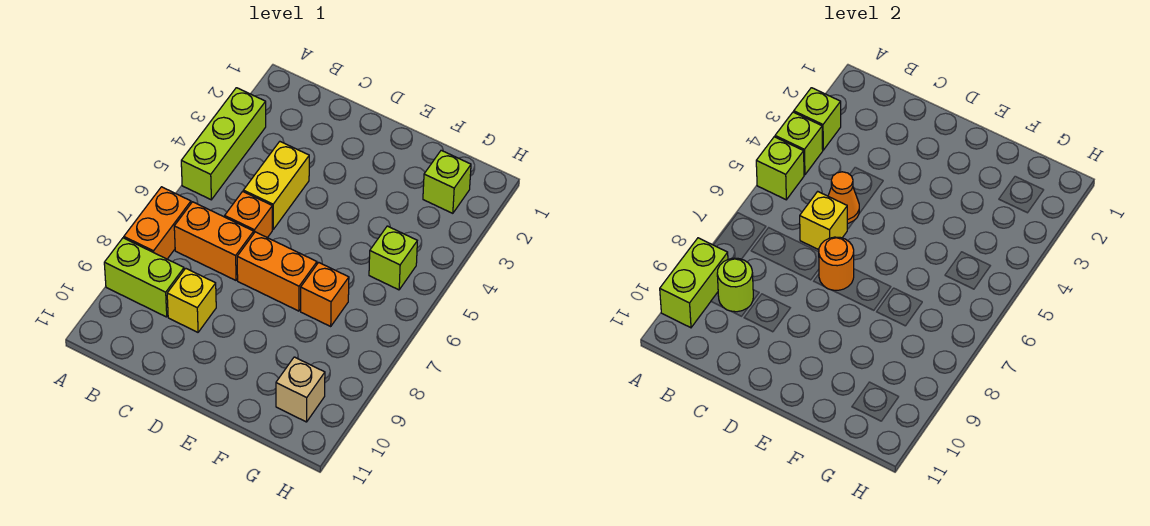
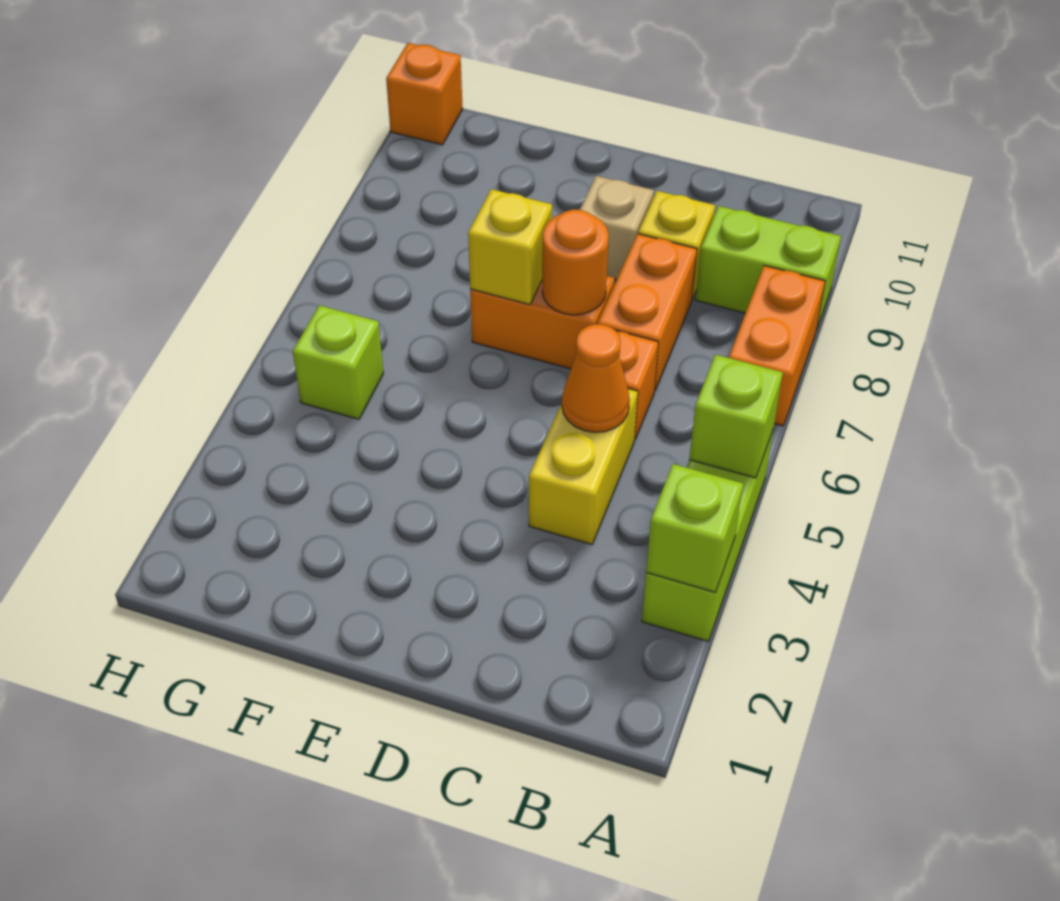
lime brick A4 level 2 -> none
lime brick A9:A10 level 2 -> none
orange brick B7:C7 level 1 -> orange brick C7:C8 level 1
lime round brick B9 level 2 -> none
yellow brick C6 level 2 -> yellow brick E7 level 2
orange brick F7 level 1 -> orange brick H11 level 1
lime brick G2 level 1 -> none
tan brick G10 level 1 -> tan brick D9 level 1

